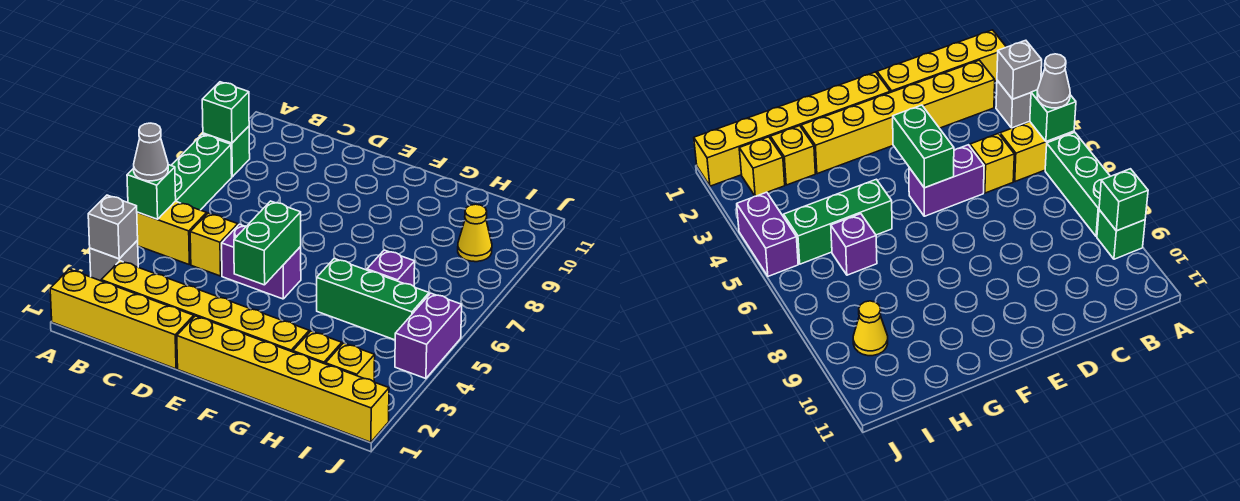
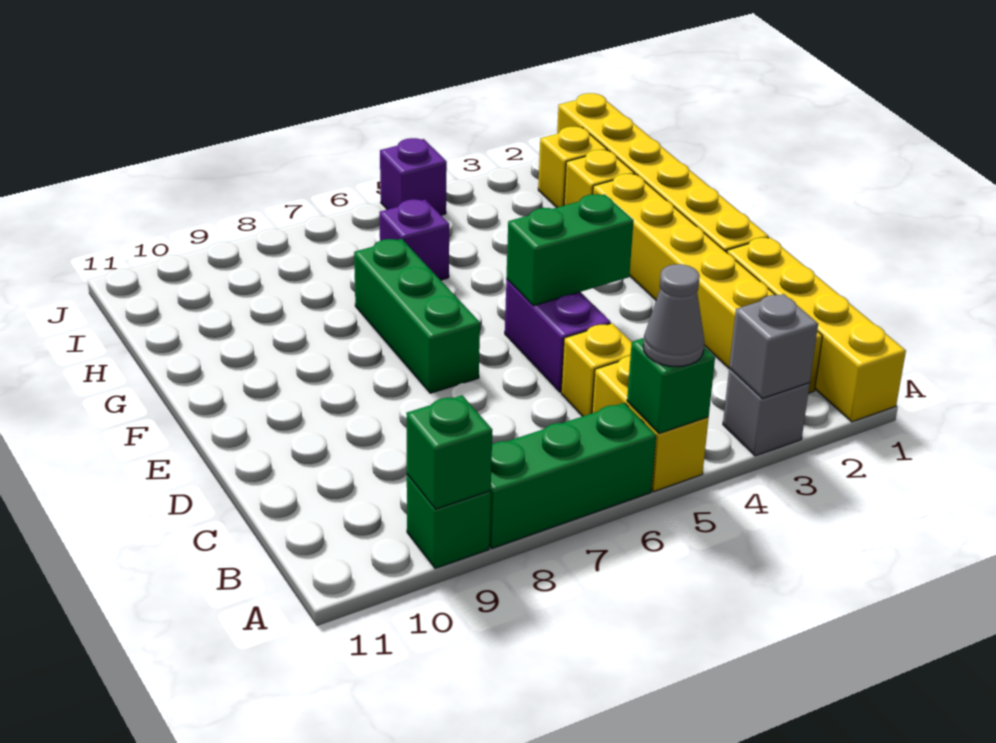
green brick G5:I5 level 1 -> green brick E7:G7 level 1
yellow cone I9 level 1 -> none
purple brick J4:J5 level 1 -> purple brick J5 level 1

